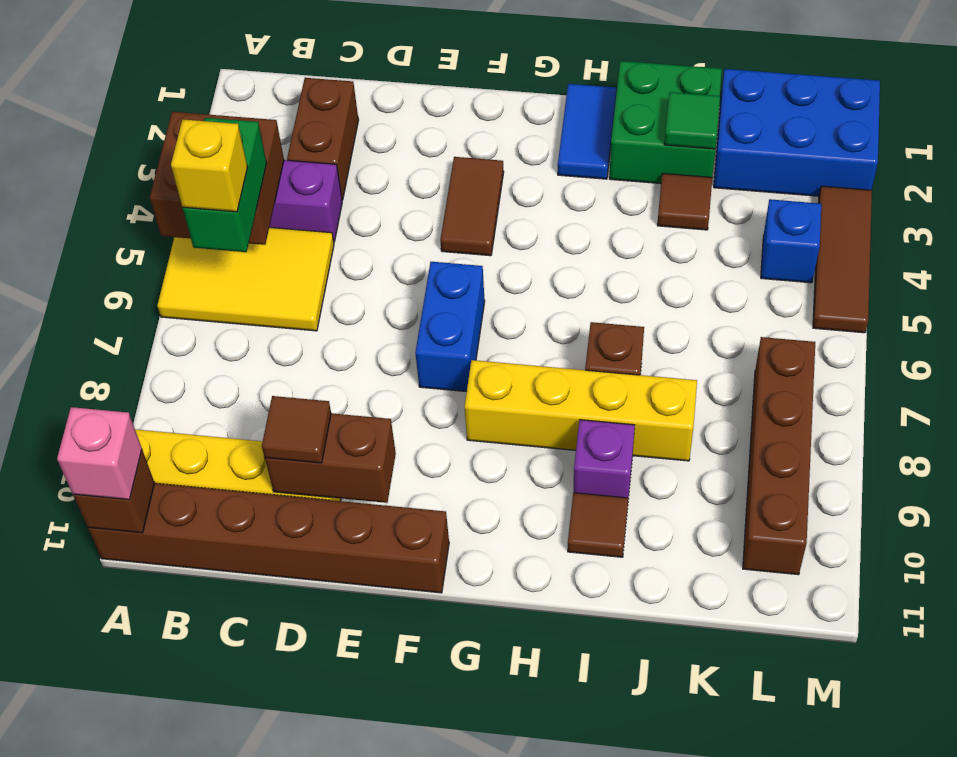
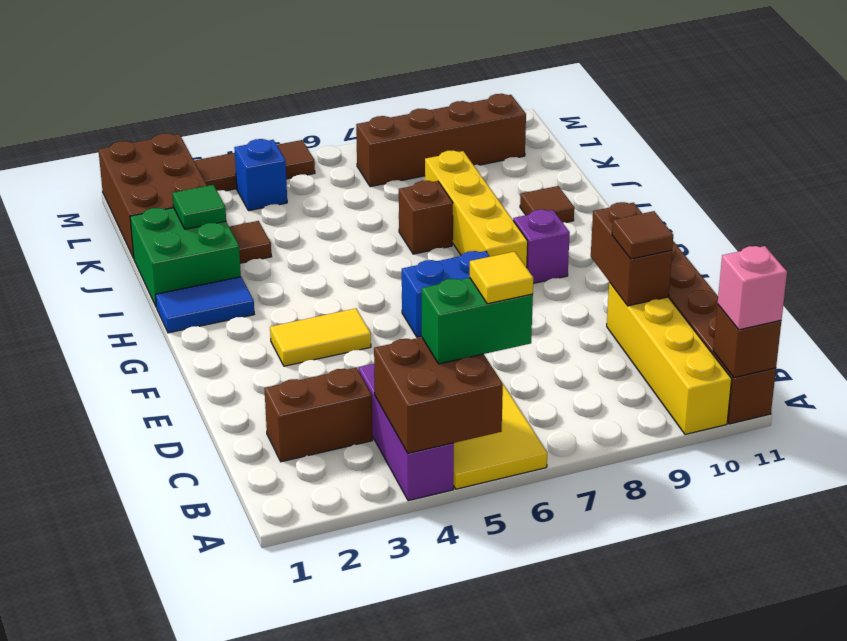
yellow brick B6 level 4 -> yellow tile B6 level 4
brown tile F3:F4 level 1 -> yellow tile F3:F4 level 1
purple brick I9 level 1 -> purple brick G9 level 1
blue brick K1:M2 level 1 -> brown brick K1:M2 level 1

